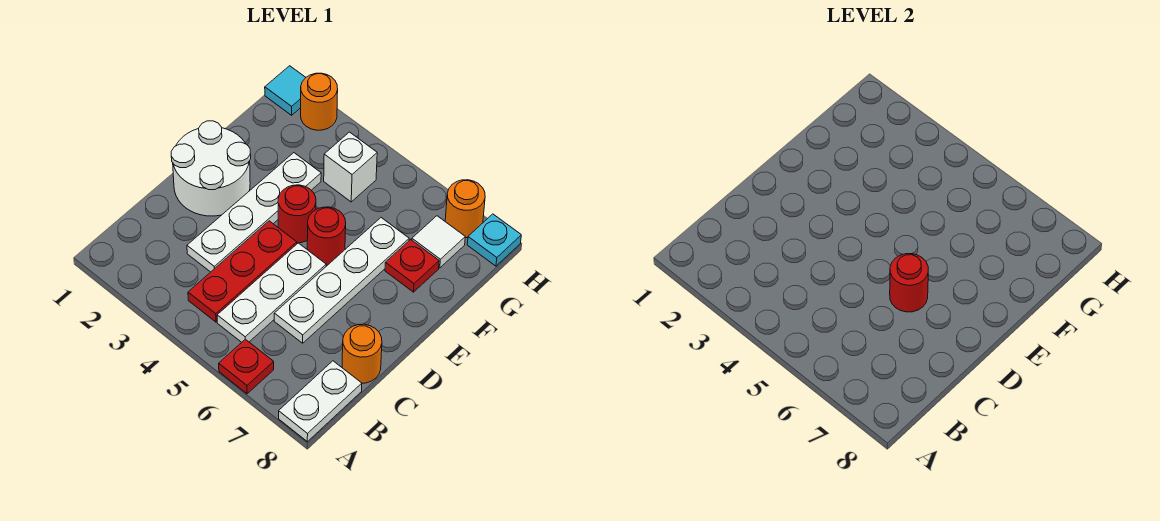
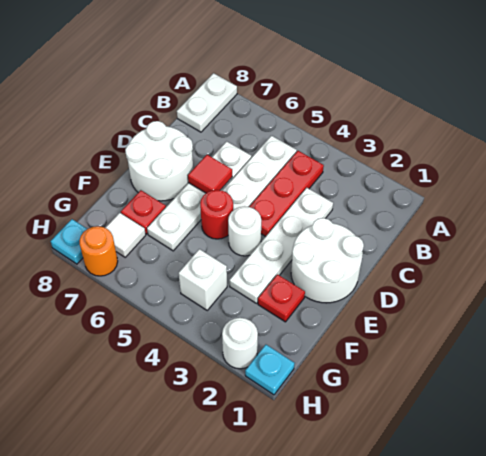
red plate A6 level 1 -> red plate F2 level 1
orange round brick C8 level 1 -> none
red round brick D6 level 2 -> red tile D6 level 2
none -> white round brick D7:E8 level 1
red round brick E4 level 1 -> white round brick E4 level 1
cyan tile H1 level 1 -> cyan plate H1 level 1
orange round brick H2 level 1 -> white round brick H2 level 1

